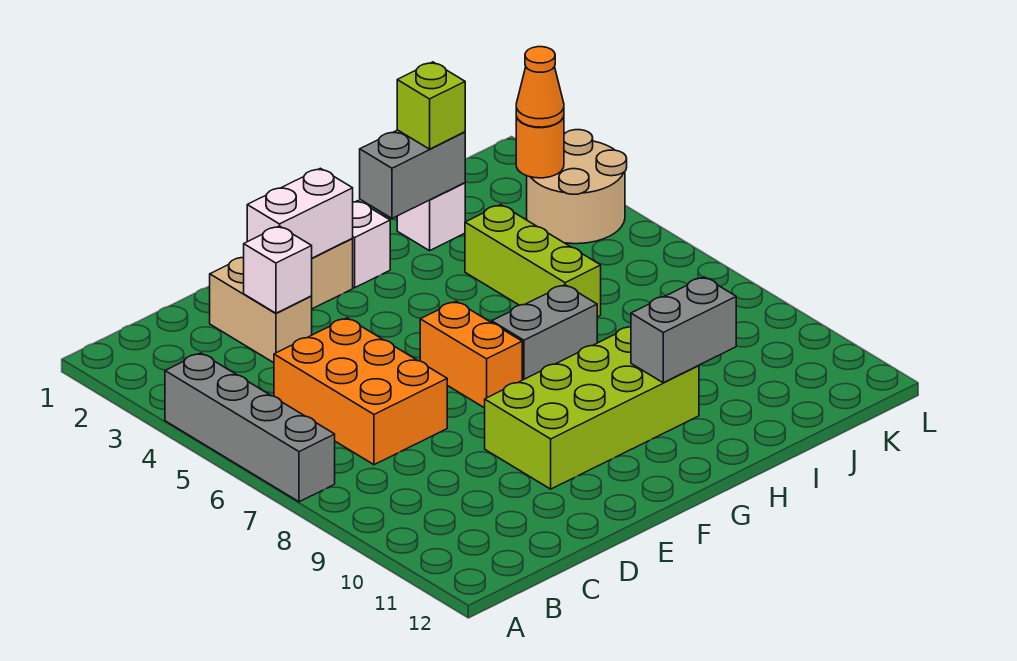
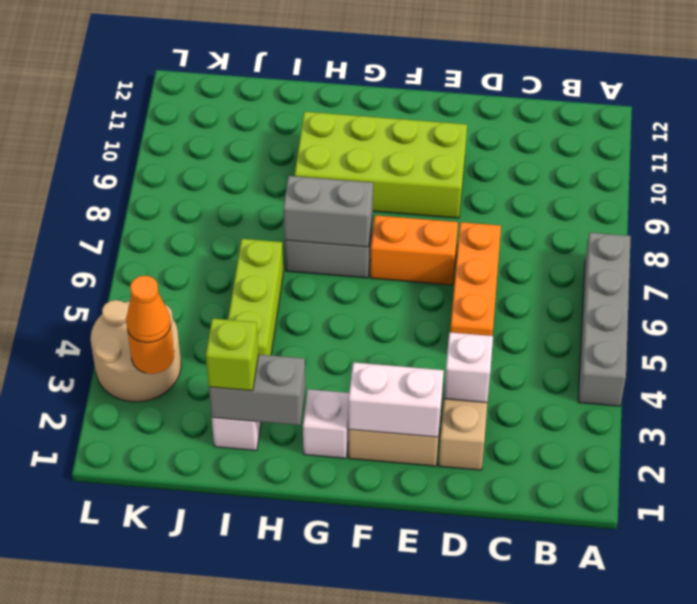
orange brick C5:D7 level 1 -> orange brick D5:D7 level 1
orange brick F6:F7 level 1 -> orange brick E7:F7 level 1
grey brick H10:I10 level 2 -> grey brick G7:H7 level 2

